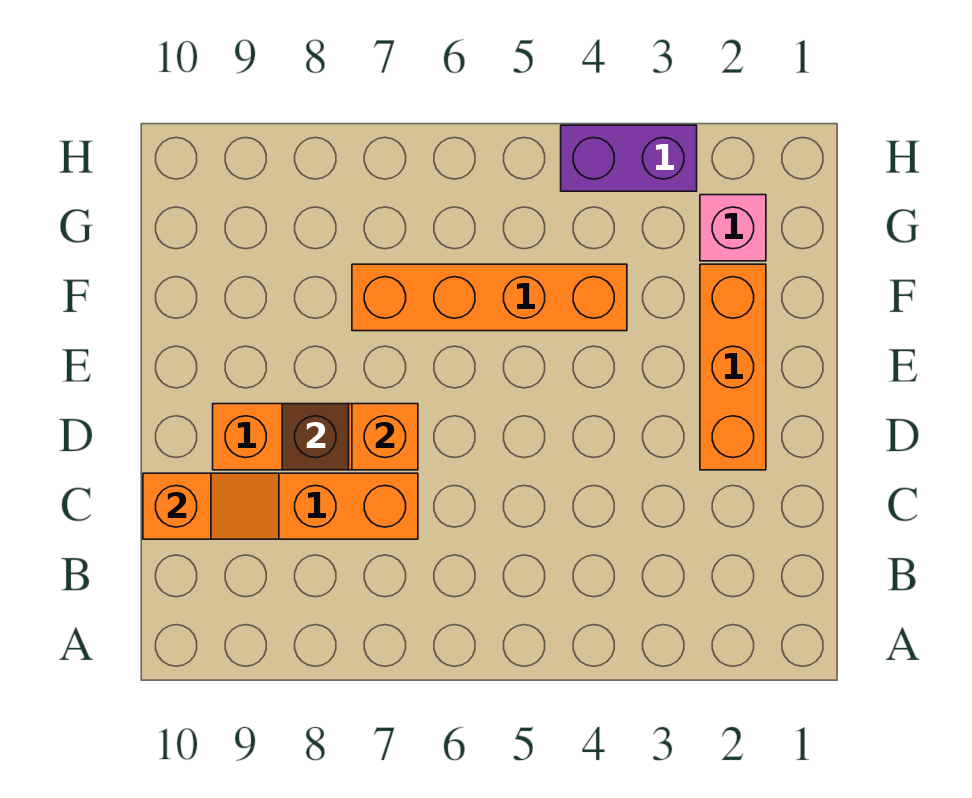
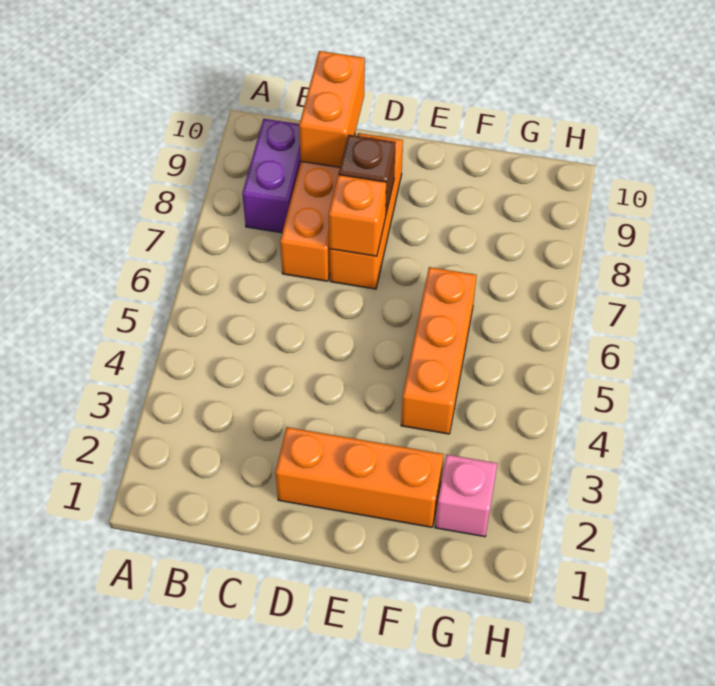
orange slope C9:C10 level 2 top 10 -> orange brick C9:C10 level 2
orange brick F4:F7 level 1 -> orange brick F4:F6 level 1
purple brick H3:H4 level 1 -> purple brick B8:B9 level 1

